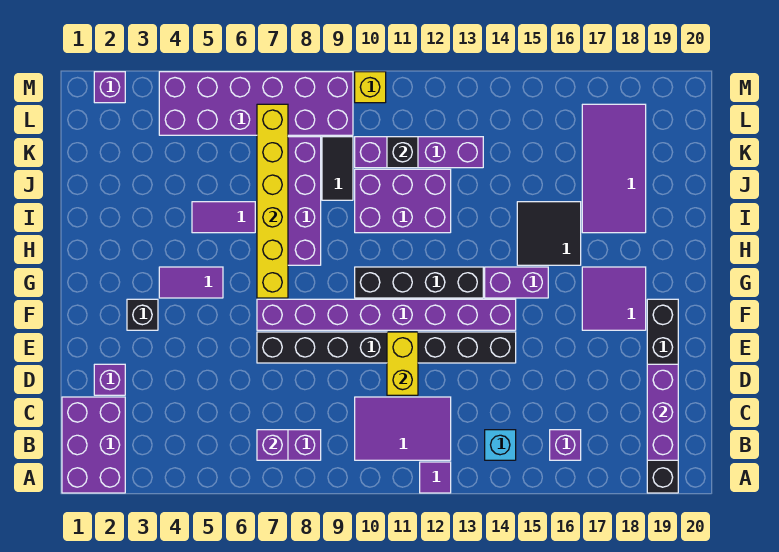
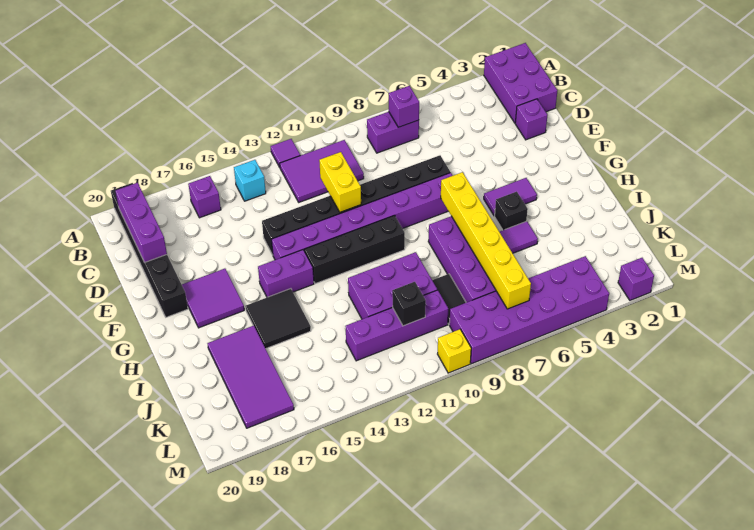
black brick F3 level 1 -> black brick H5 level 1

